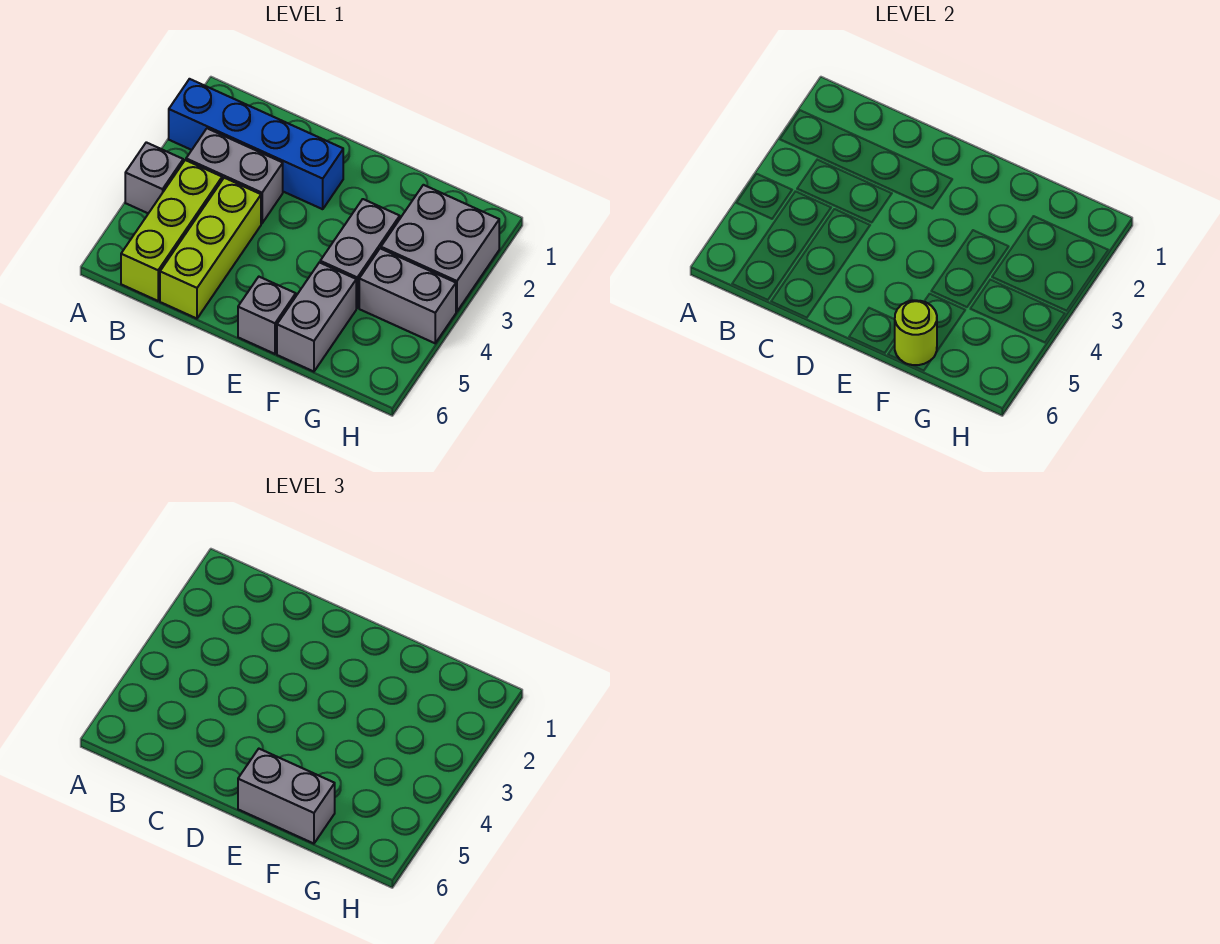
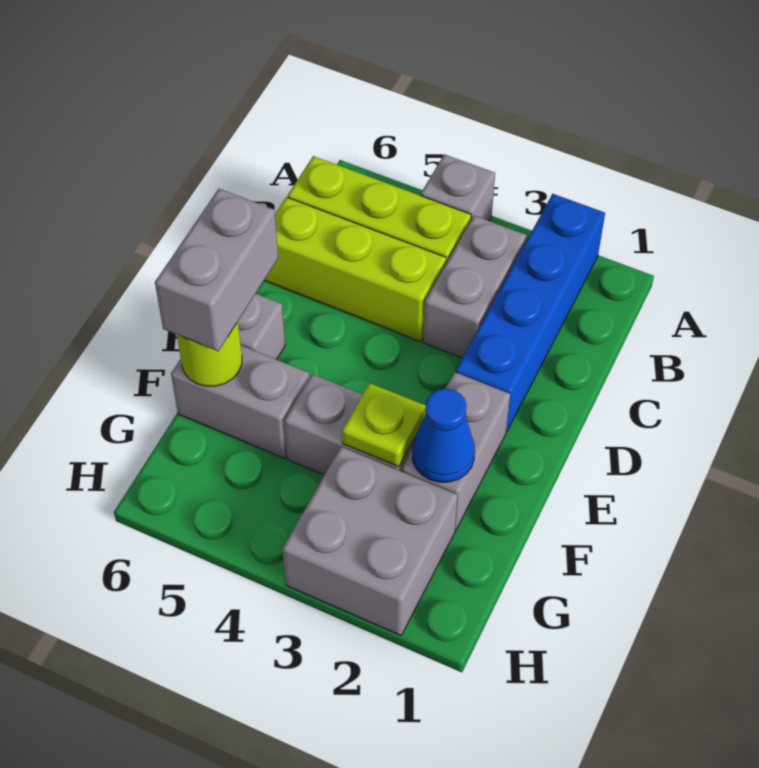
none -> blue cone F2 level 2
none -> lime plate F3 level 2
grey brick G4:H4 level 1 -> grey brick E2:F2 level 1

